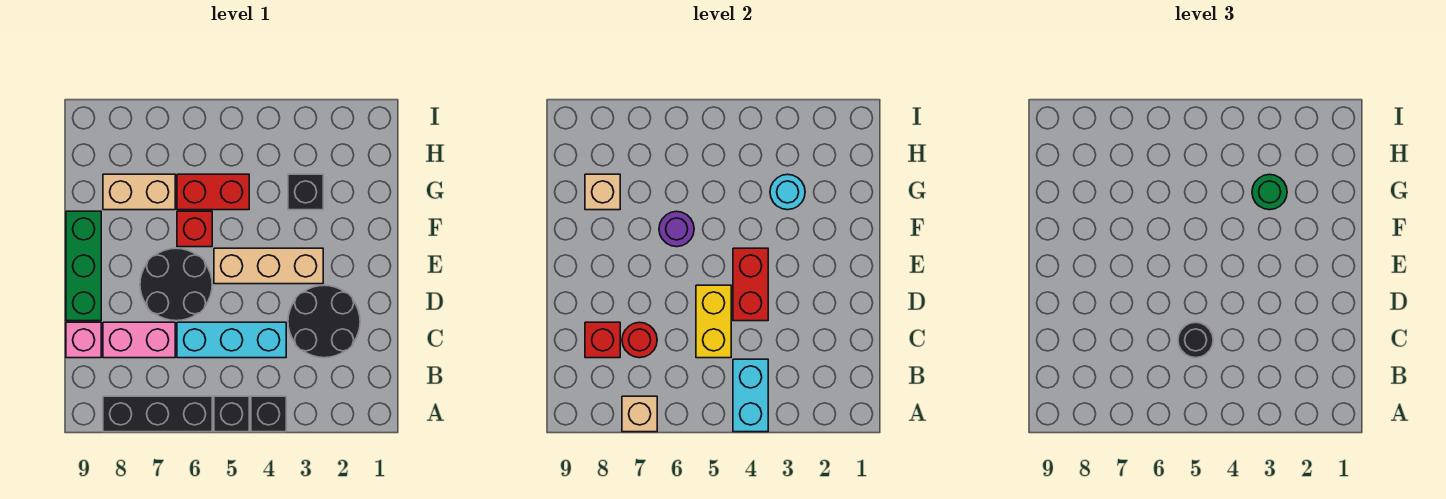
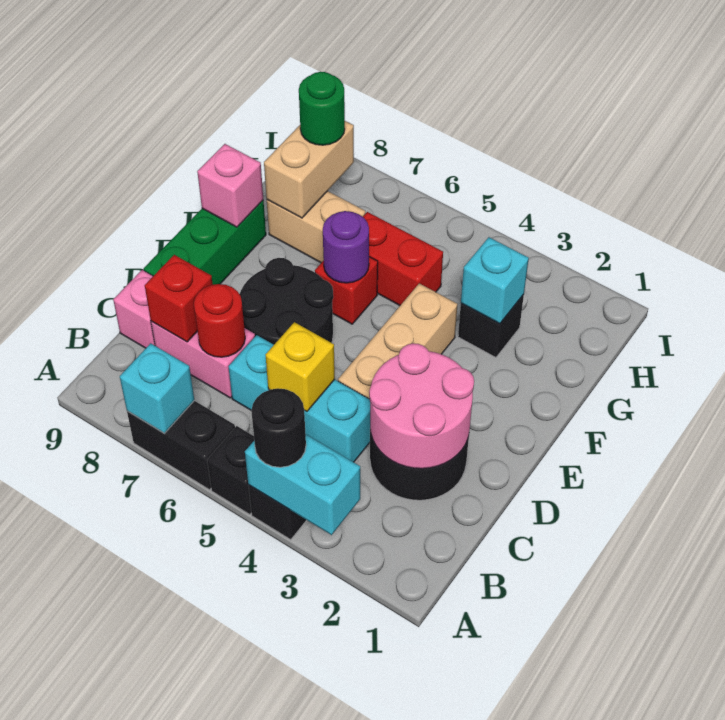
cyan brick A4:B4 level 2 -> cyan brick A3:A4 level 2
black brick A6:A8 level 1 -> black brick A6:A7 level 1
tan brick A7 level 2 -> cyan brick A7 level 2
none -> pink round brick C2:D3 level 2
yellow brick C5:D5 level 2 -> yellow brick C5 level 2
black round brick C5 level 3 -> black round brick A4 level 3
red brick D4:E4 level 2 -> none
tan brick E3:E5 level 1 -> tan brick D4:F4 level 1
none -> pink brick F9 level 2
cyan round brick G3 level 2 -> cyan brick G3 level 2
green round brick G3 level 3 -> green round brick H8 level 3
tan brick G8 level 2 -> tan brick G8:H8 level 2

